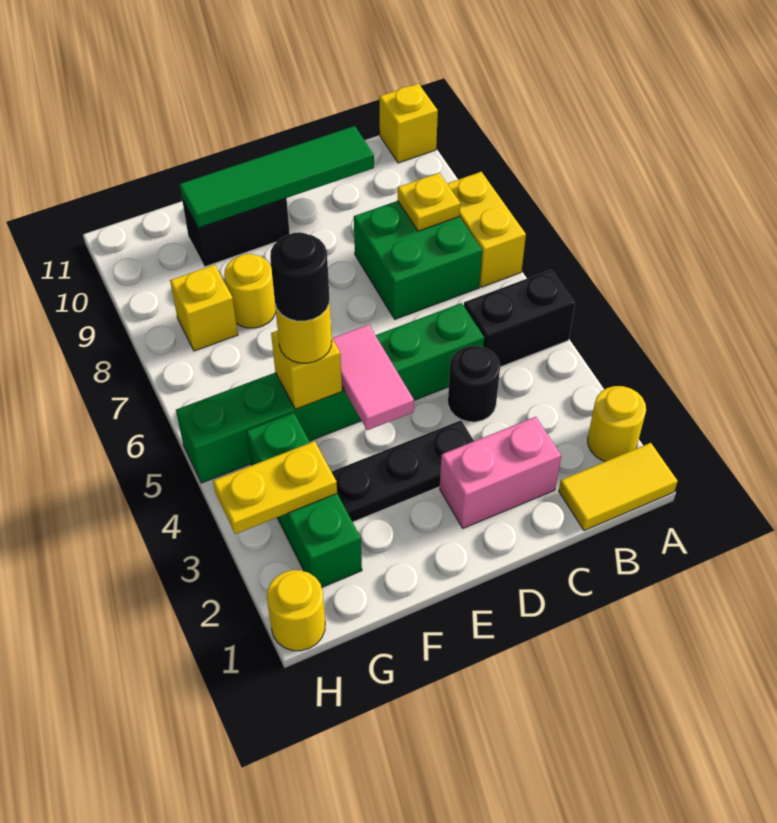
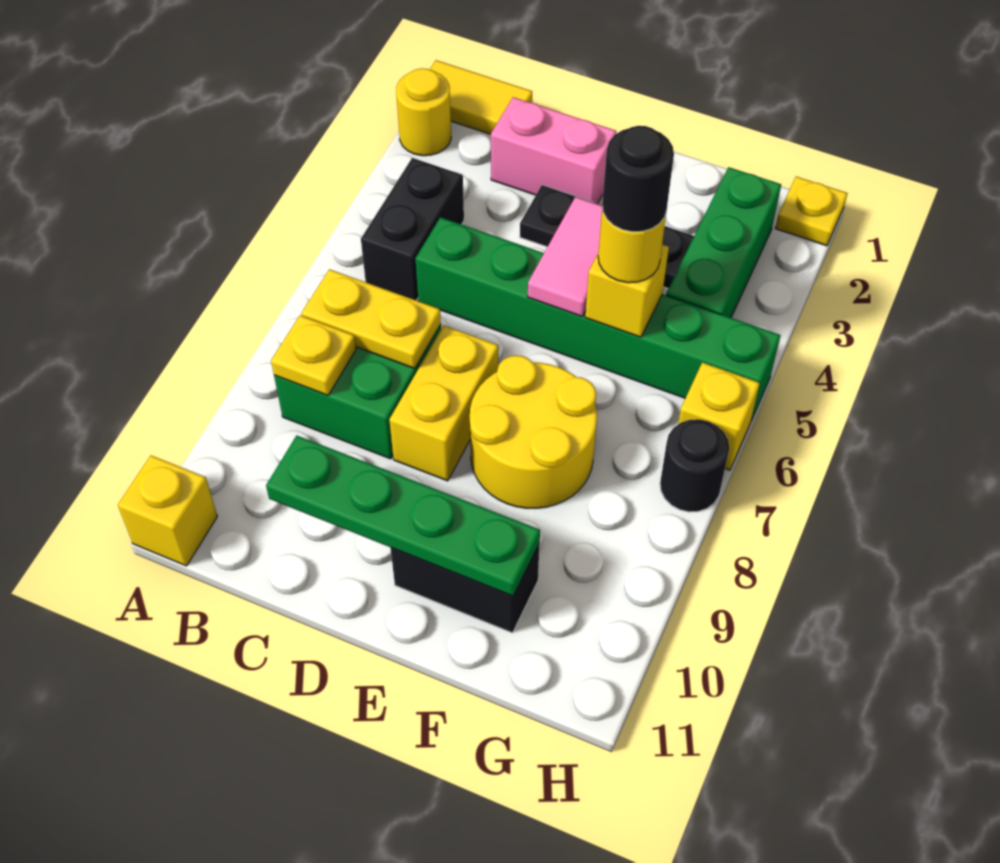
black brick A5:B5 level 1 -> black brick B4:B5 level 1
yellow brick A7:A8 level 1 -> yellow brick D7:D8 level 1
black round brick C4 level 1 -> black round brick H7 level 1
green tile C10:F10 level 2 -> green plate C10:F10 level 2
yellow round brick F8 level 1 -> yellow round brick E7:F8 level 1
yellow plate G3:H3 level 2 -> yellow plate B7:C7 level 2
yellow brick G8 level 1 -> yellow brick H6 level 1
yellow round brick H1 level 1 -> yellow plate H1 level 1

